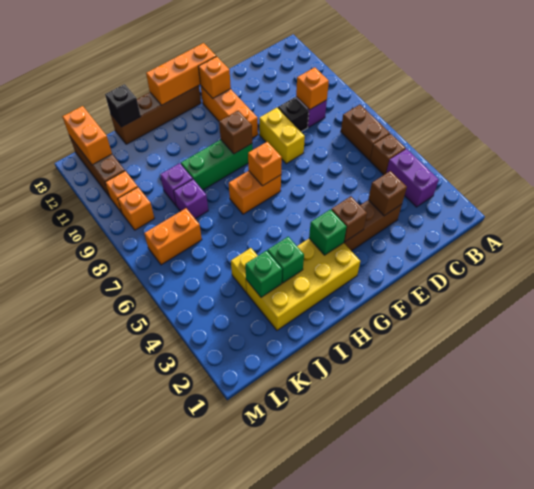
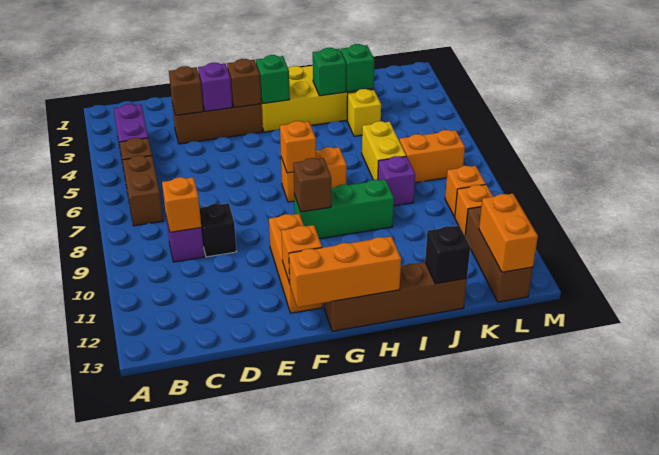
yellow brick E8:E9 level 1 -> yellow brick J6:J7 level 1
purple brick J9 level 1 -> purple brick E3 level 2

